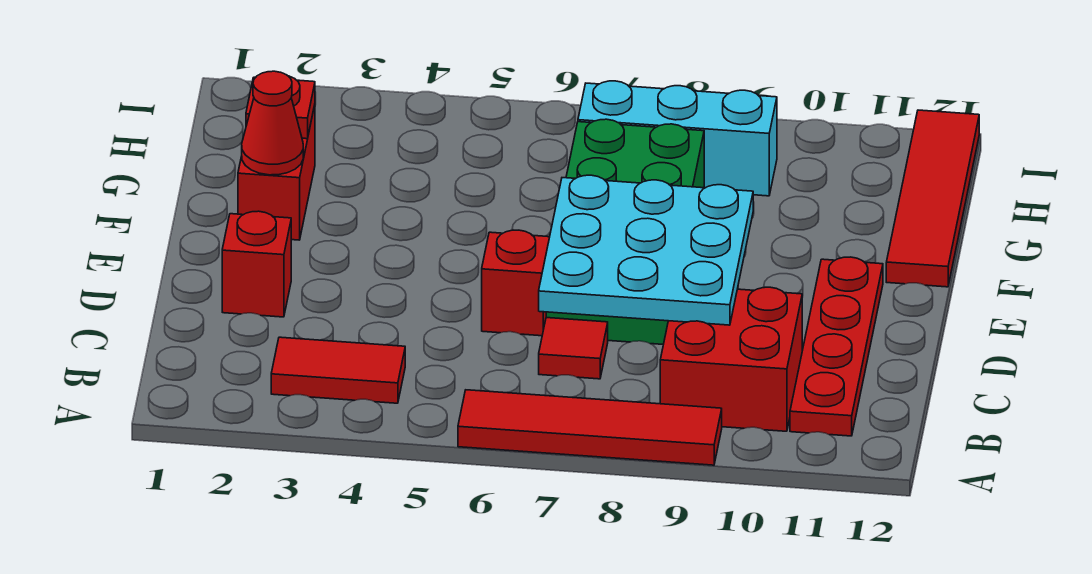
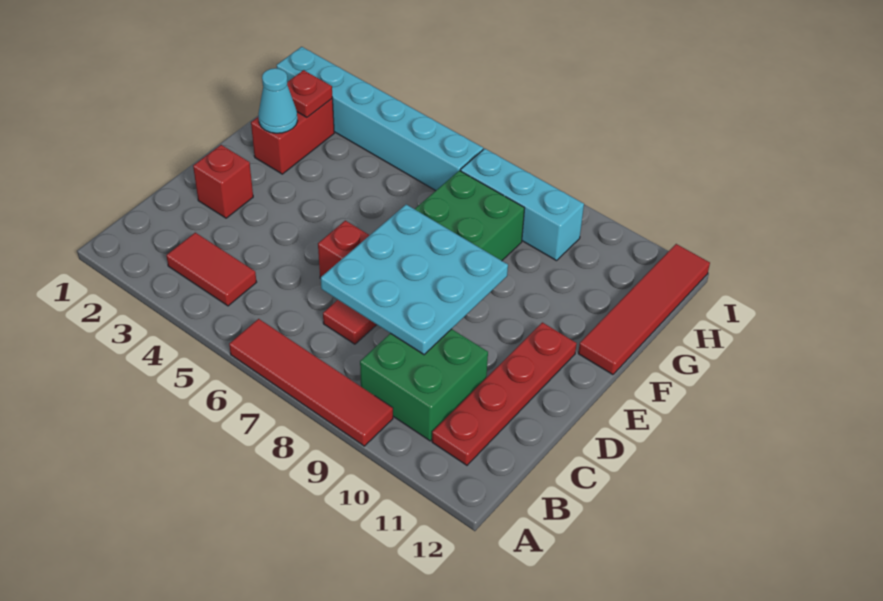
red brick B9:C10 level 1 -> green brick B9:C10 level 1
red cone F2 level 2 -> cyan cone F2 level 2
none -> cyan brick H1:H6 level 1

